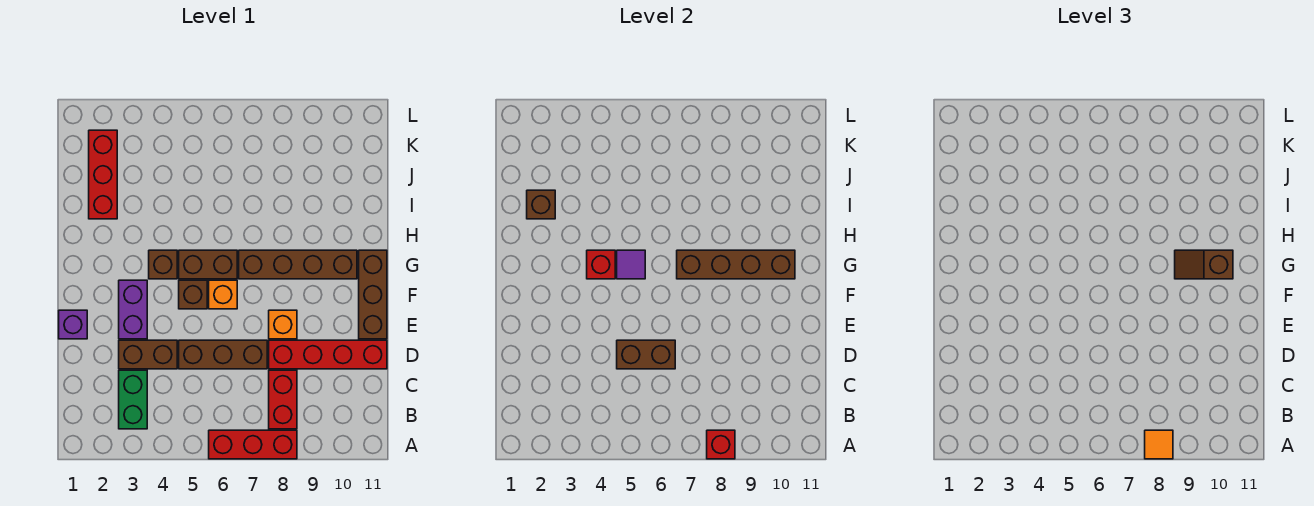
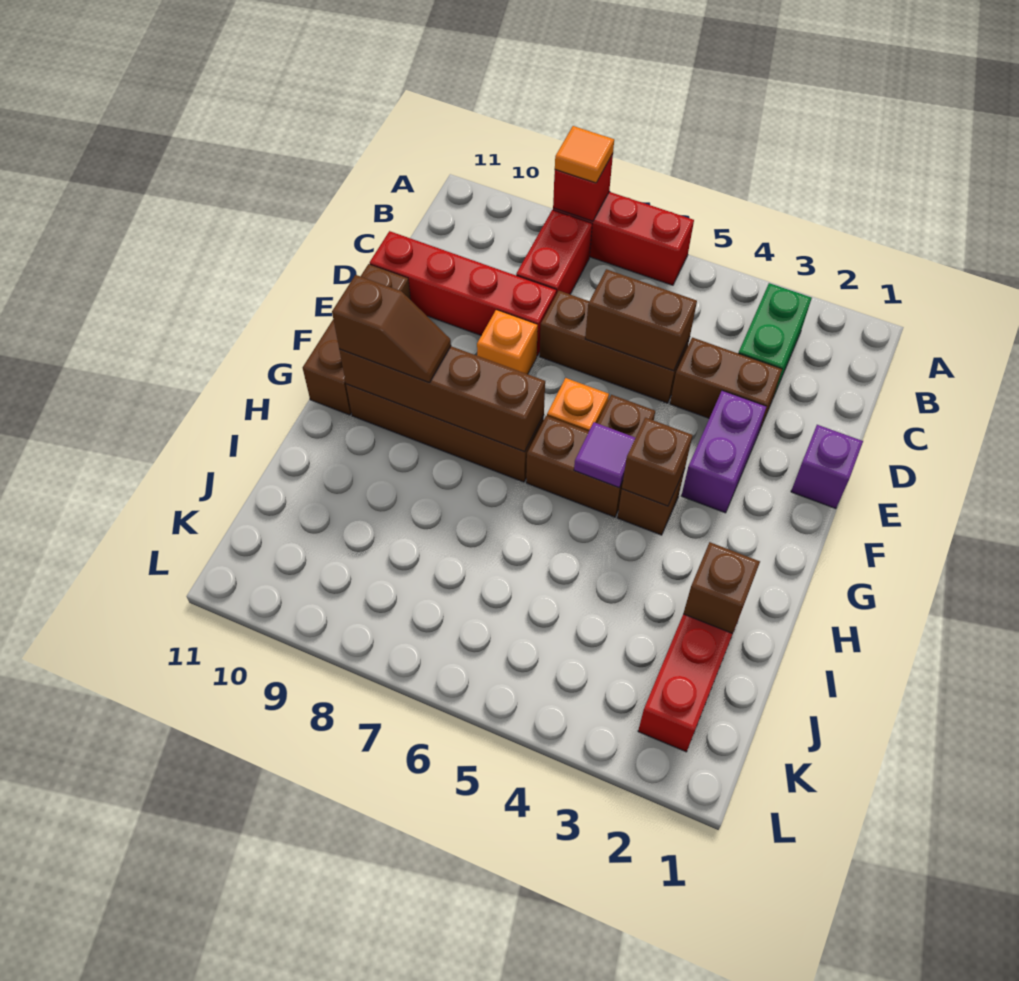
red brick G4 level 2 -> brown brick G4 level 2

